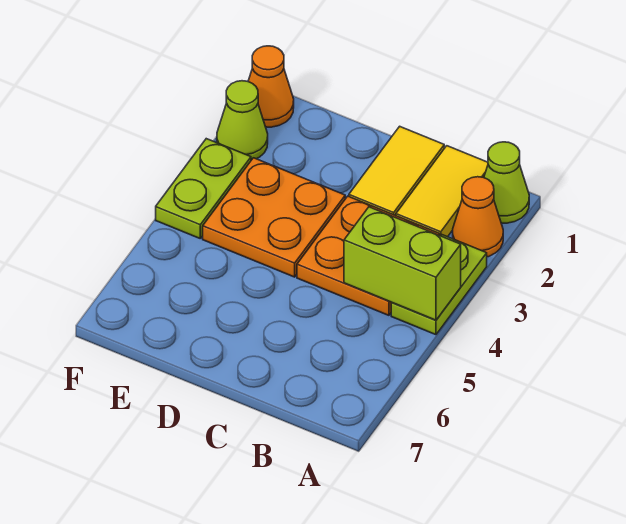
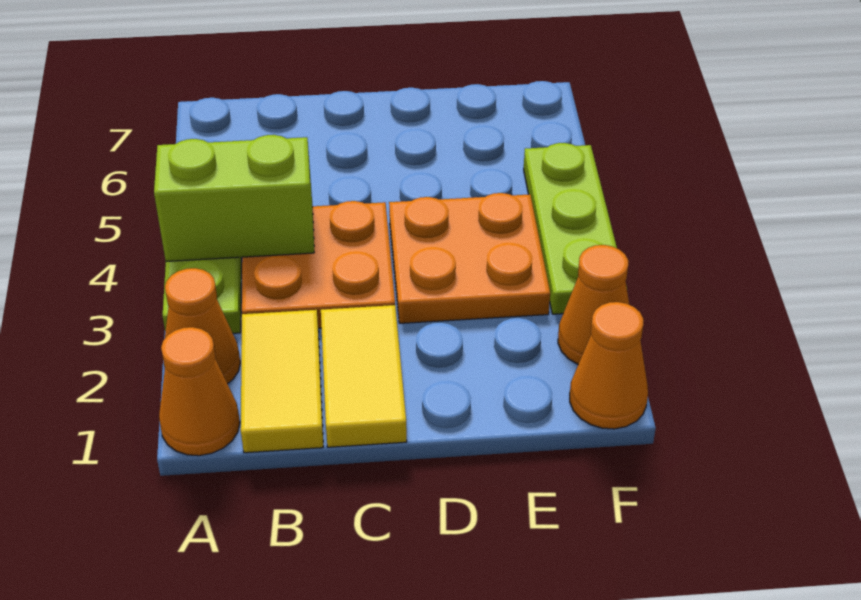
lime cone A1 level 1 -> orange cone A1 level 1
lime cone F2 level 1 -> orange cone F2 level 1
lime plate F3:F4 level 1 -> lime plate F3:F5 level 1

